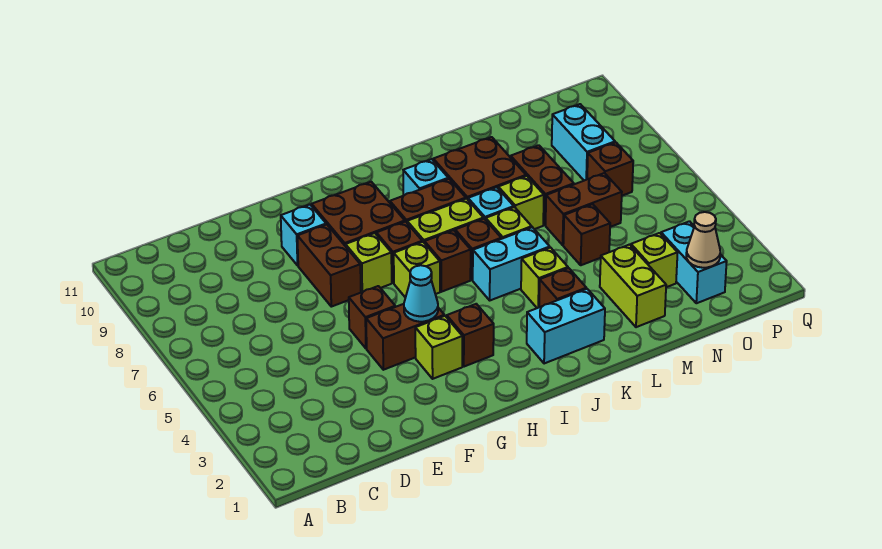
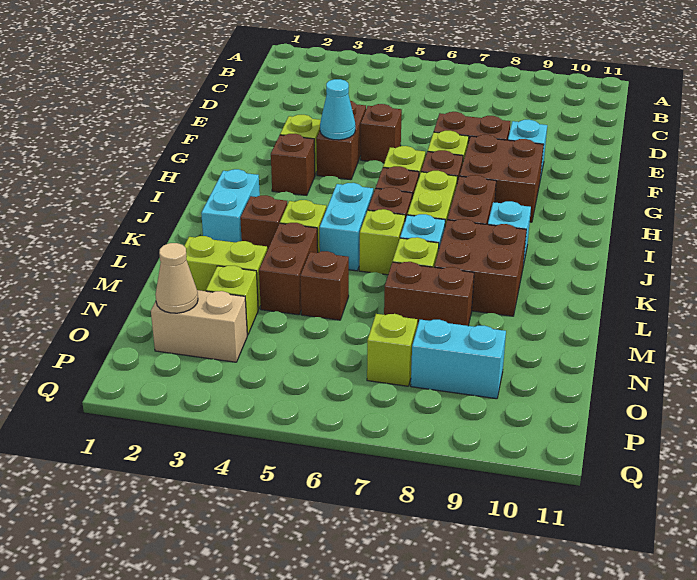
brown brick M6:N6 level 1 -> brown brick L4:M4 level 1
cyan brick O2:O3 level 1 -> tan brick O2:O3 level 1
brown brick O7 level 1 -> lime brick O7 level 1

